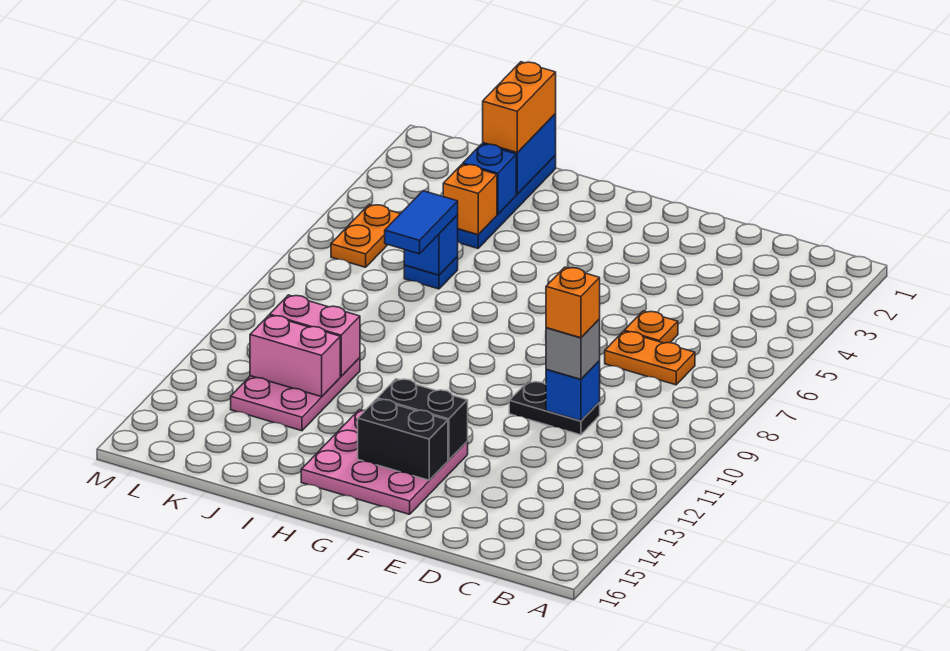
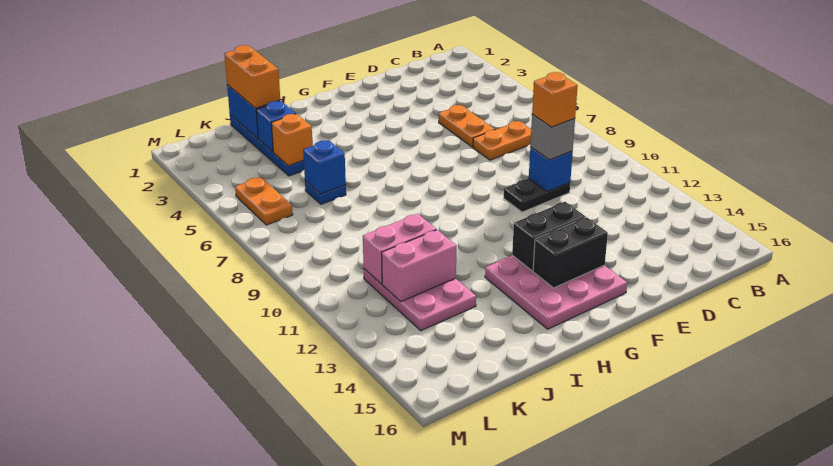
orange plate D6 level 1 -> orange plate D5:D6 level 1
blue tile J6:J7 level 3 -> none

